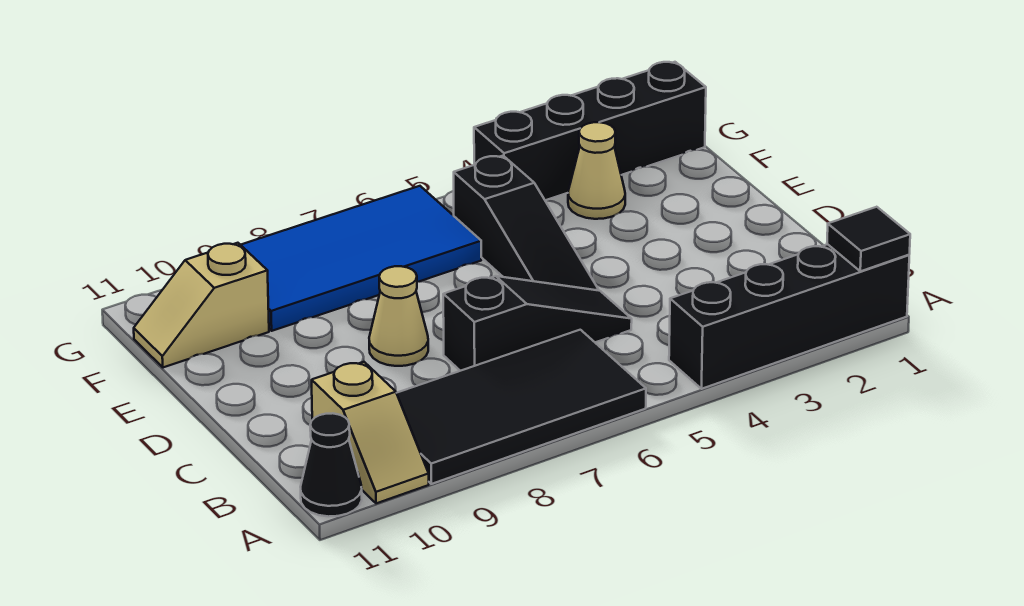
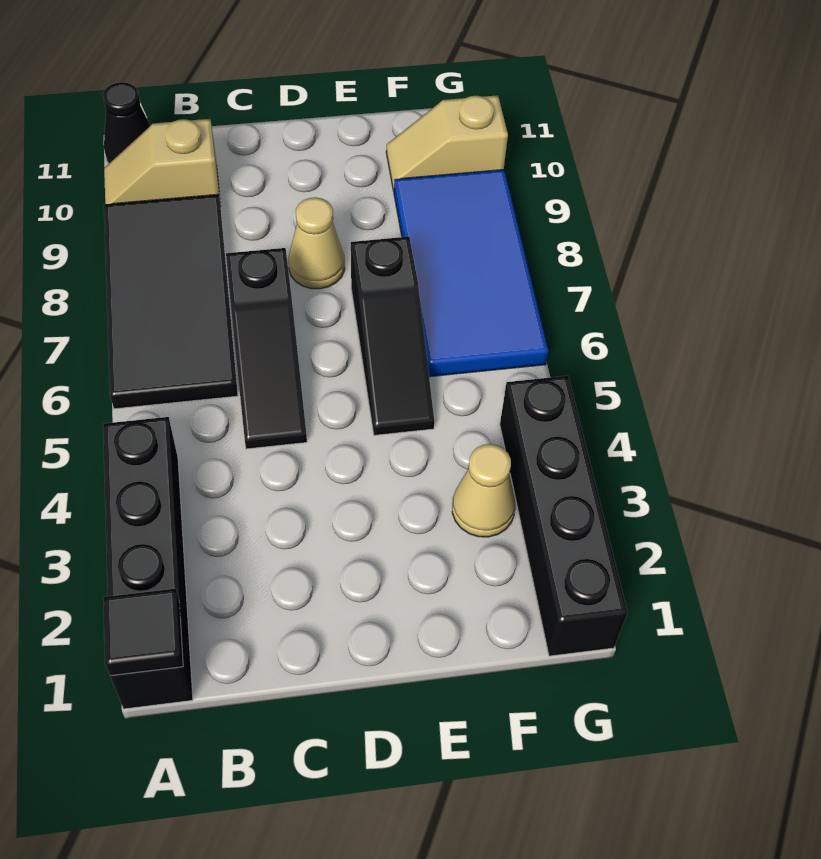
black slope D5:F5 level 1 top F -> black slope E5:E7 level 1 top 7
tan slope F10:F11 level 1 top 10 -> tan slope F10:G10 level 1 top G

